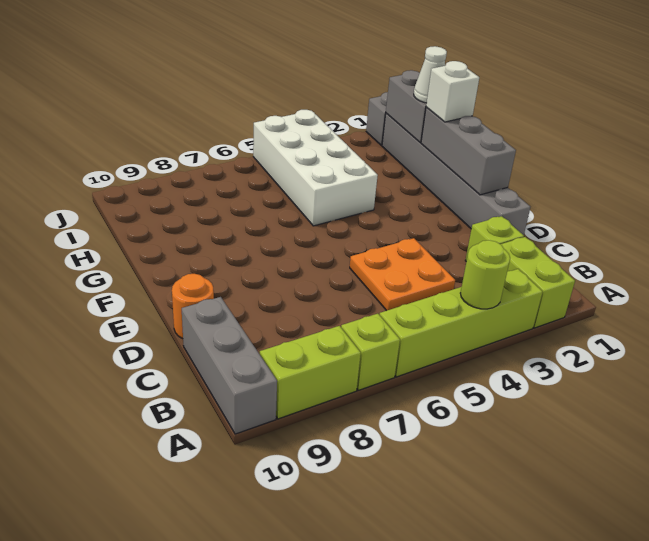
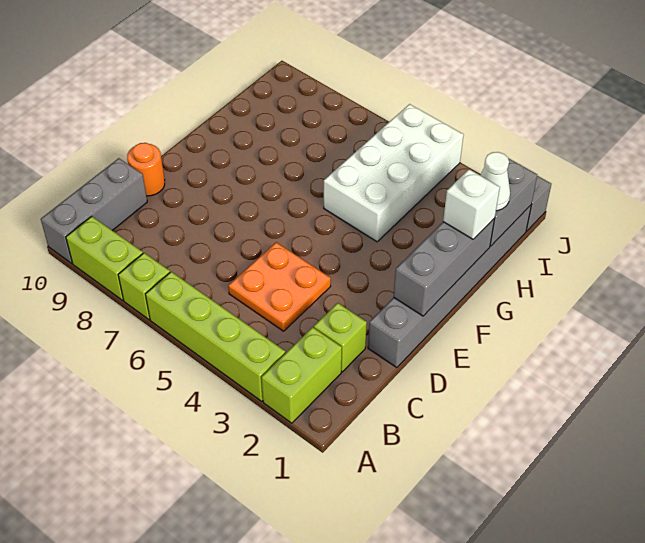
lime round brick A4 level 2 -> none

